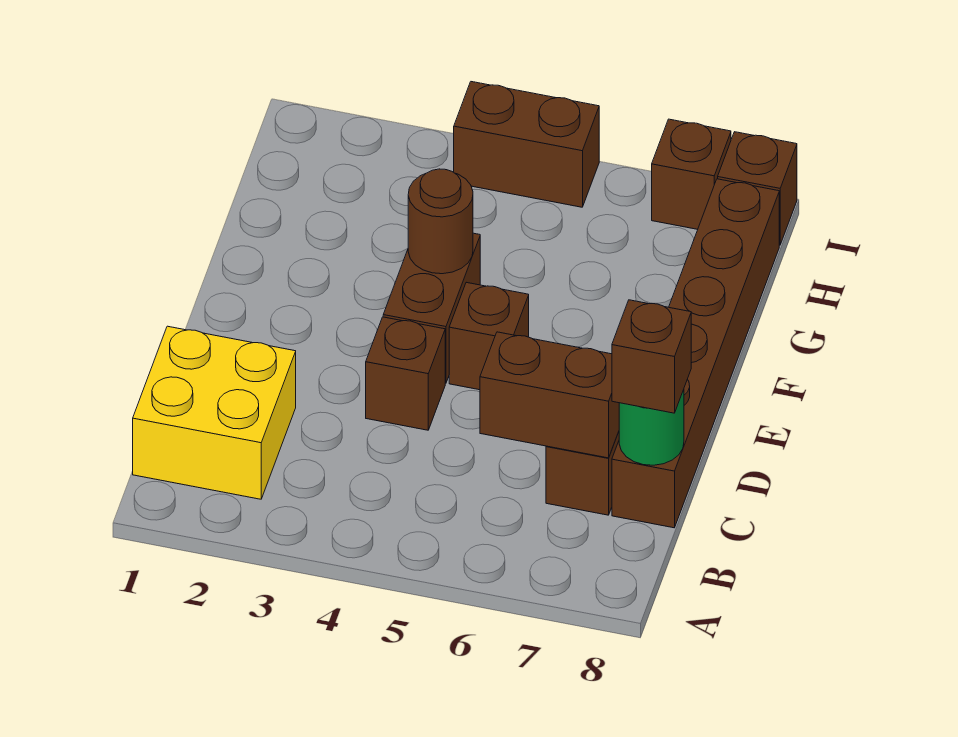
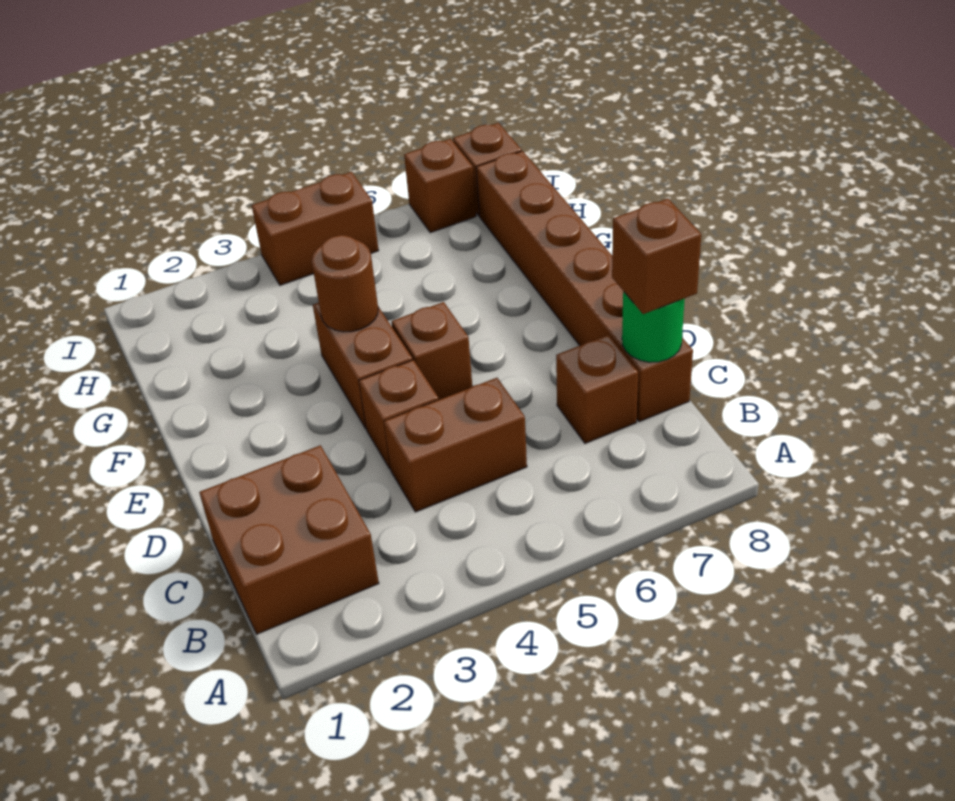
yellow brick B1:C2 level 1 -> brown brick B1:C2 level 1
brown brick C6:C7 level 2 -> brown brick C4:C5 level 1

